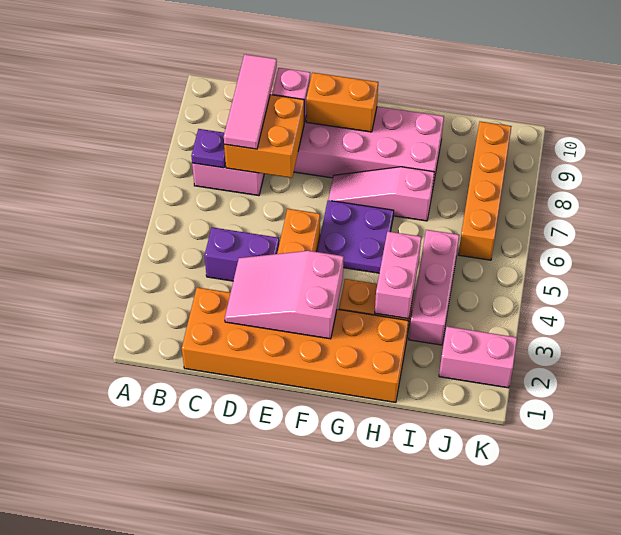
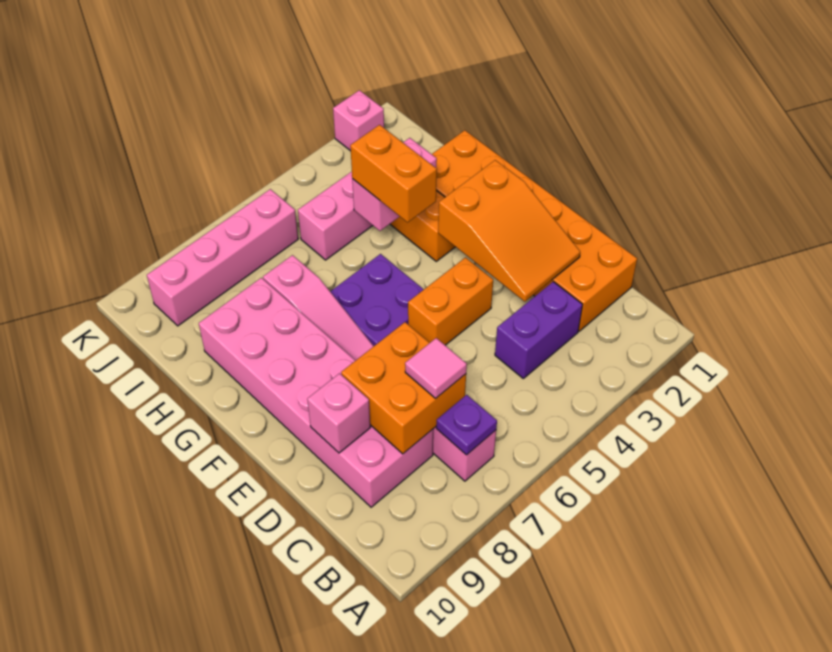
purple brick C4:D4 level 1 -> purple brick C3:C4 level 1
pink tile C7:C9 level 3 -> pink tile C7 level 3
pink slope D2:F3 level 2 top F -> orange slope D2:F3 level 2 top F
orange brick E9:F9 level 2 -> orange brick G4:H4 level 3
pink brick J2:K2 level 1 -> pink brick K2 level 1
orange brick J6:J9 level 1 -> pink brick J6:J9 level 1

